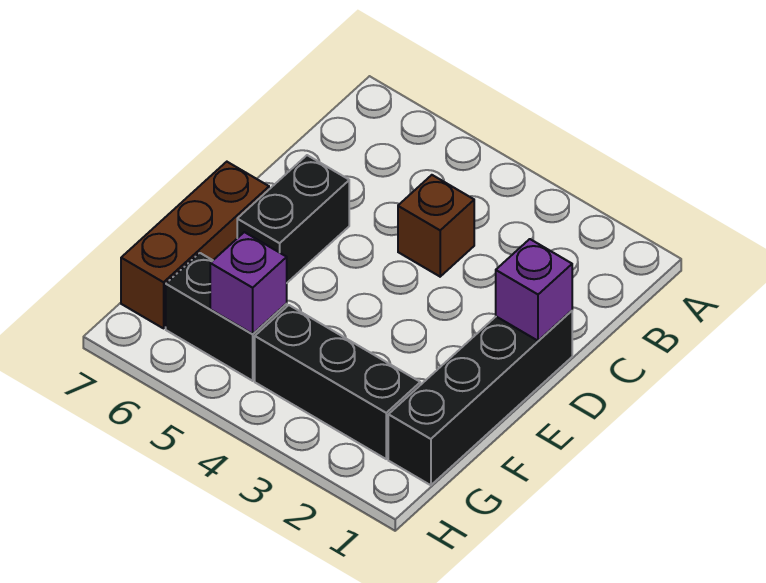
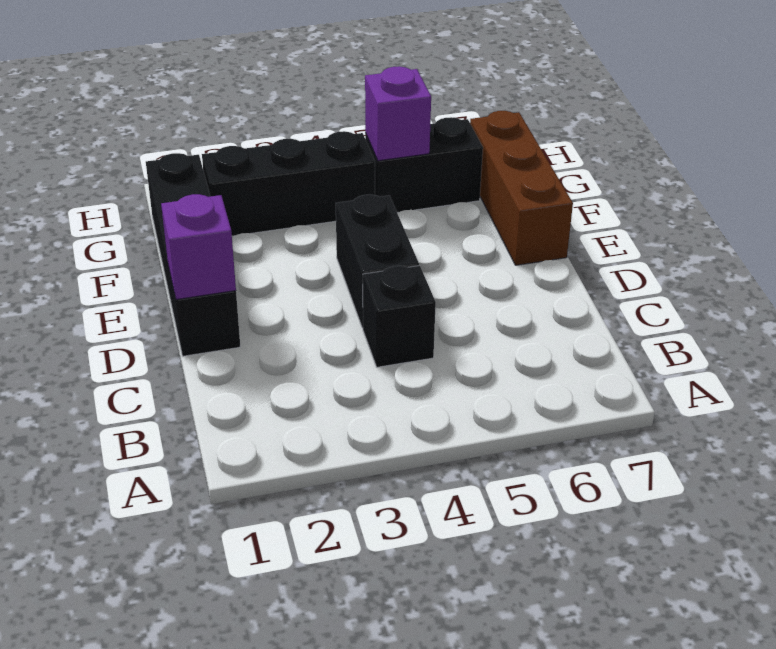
brown brick C4 level 1 -> black brick C4 level 1
black brick D6:E6 level 1 -> black brick D4:E4 level 1

